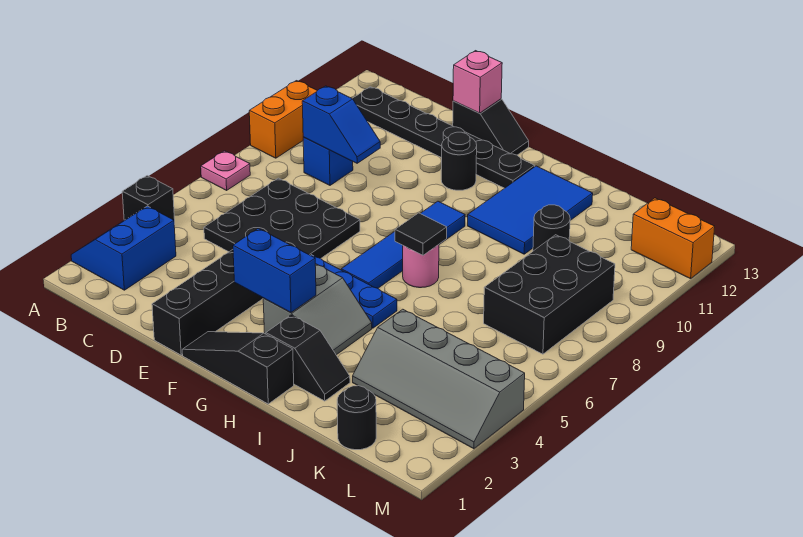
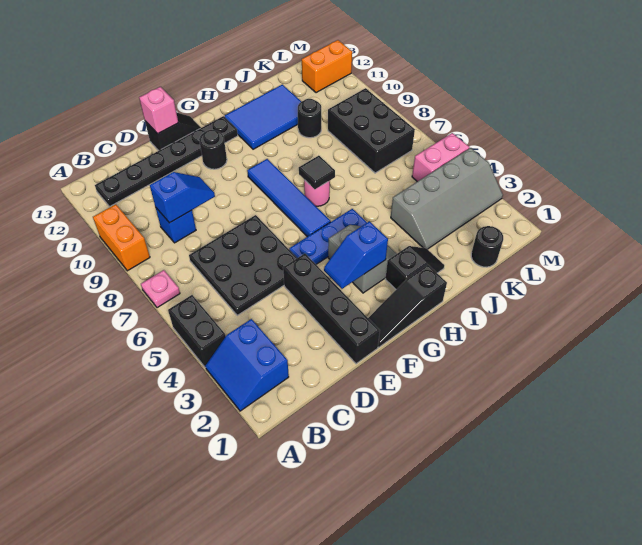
black brick A4 level 1 -> black brick A4:A5 level 1
blue brick F3:G3 level 2 -> blue slope F3:G3 level 2 top G
blue tile H10:I12 level 1 -> blue tile H11:J12 level 1
none -> pink brick L5:M5 level 1

